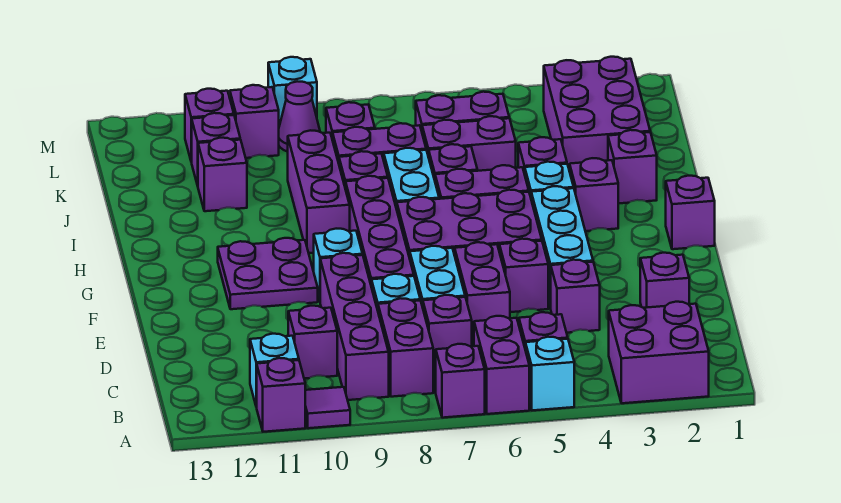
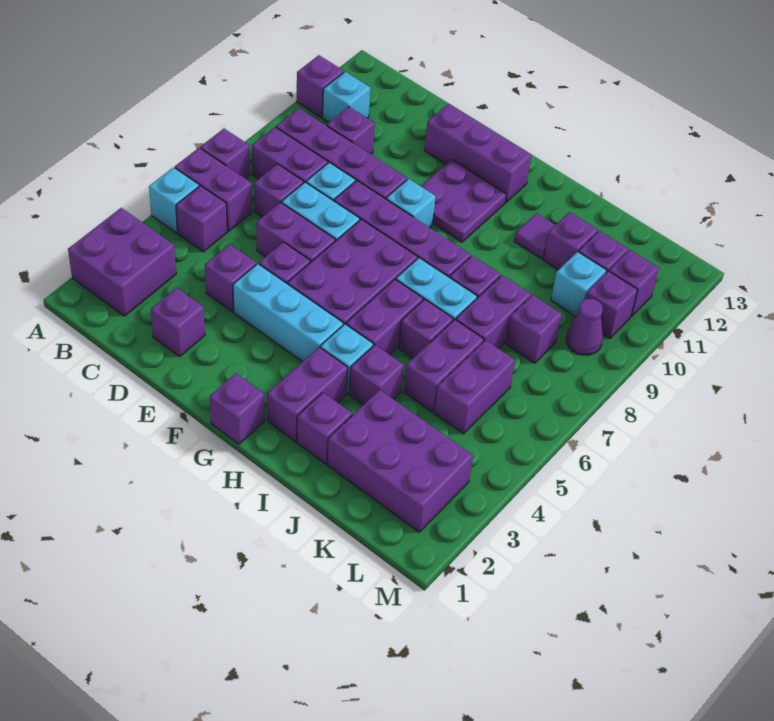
purple tile A10 level 1 -> purple tile I11 level 1
purple brick H3 level 1 -> purple brick H2:H3 level 1
purple brick H9:J9 level 1 -> purple brick E12:G12 level 1
cyan brick M9 level 1 -> cyan brick K10 level 1

